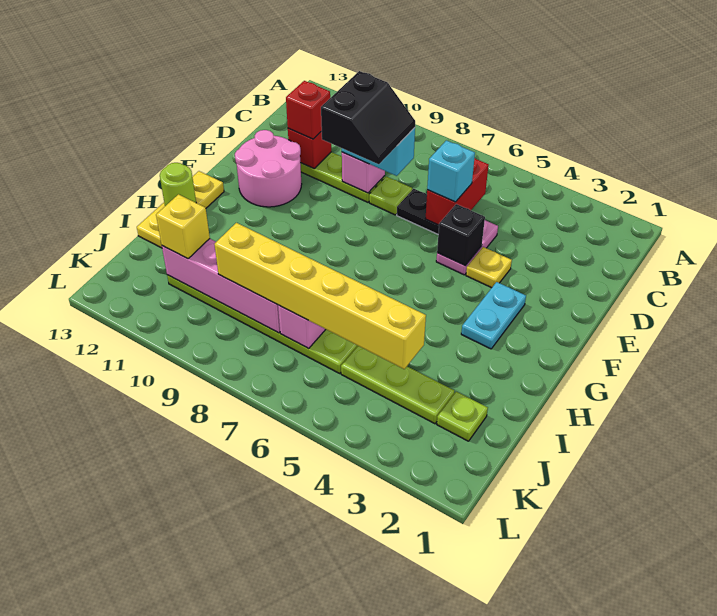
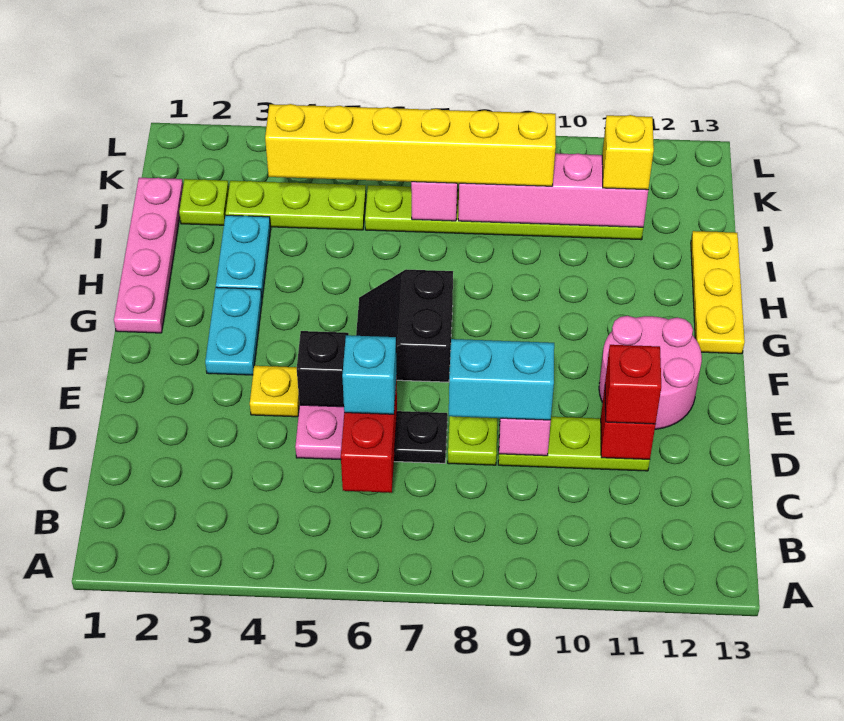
black slope D8:E9 level 4 top 9 -> black slope F6:G7 level 1 top 7
none -> pink plate G1:J1 level 1
none -> cyan plate H3:I3 level 1
lime round brick H13 level 2 -> none

